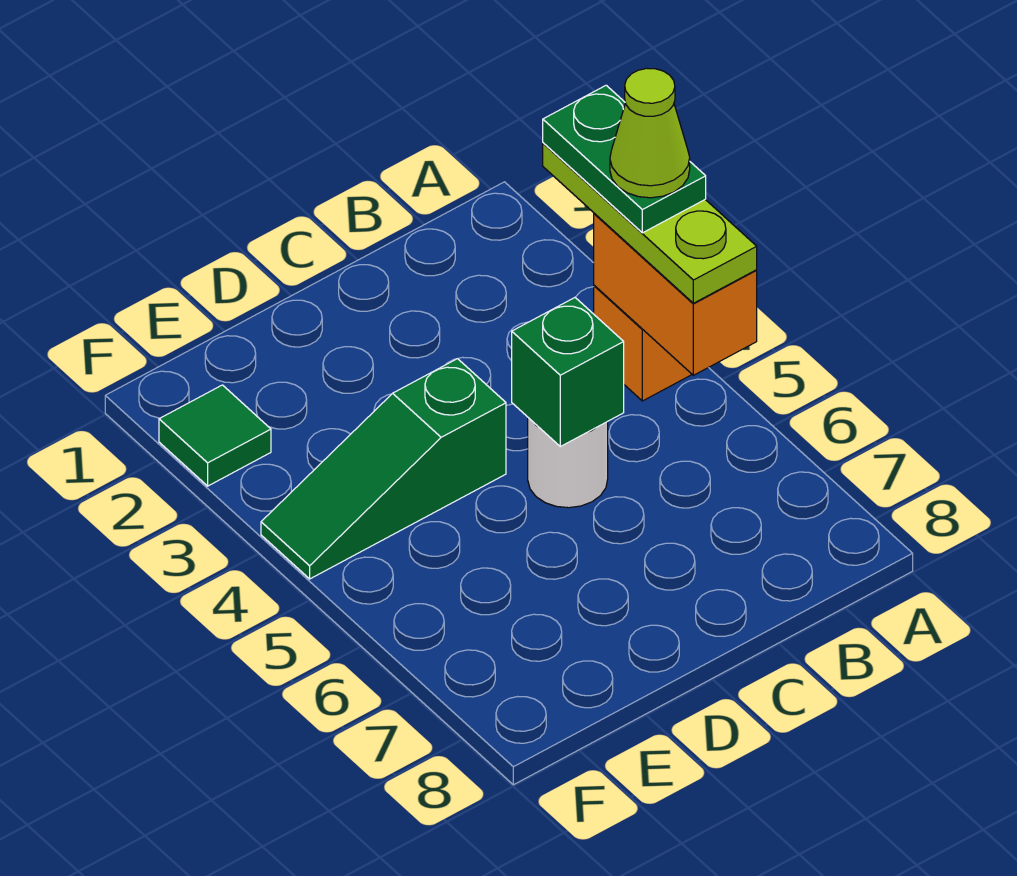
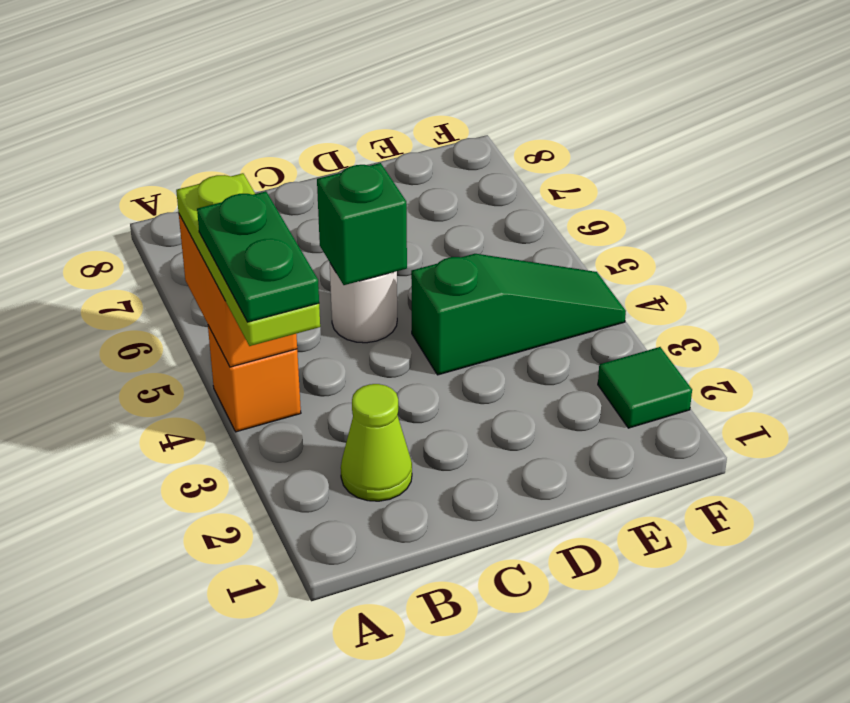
lime cone A4 level 5 -> lime cone B2 level 1

